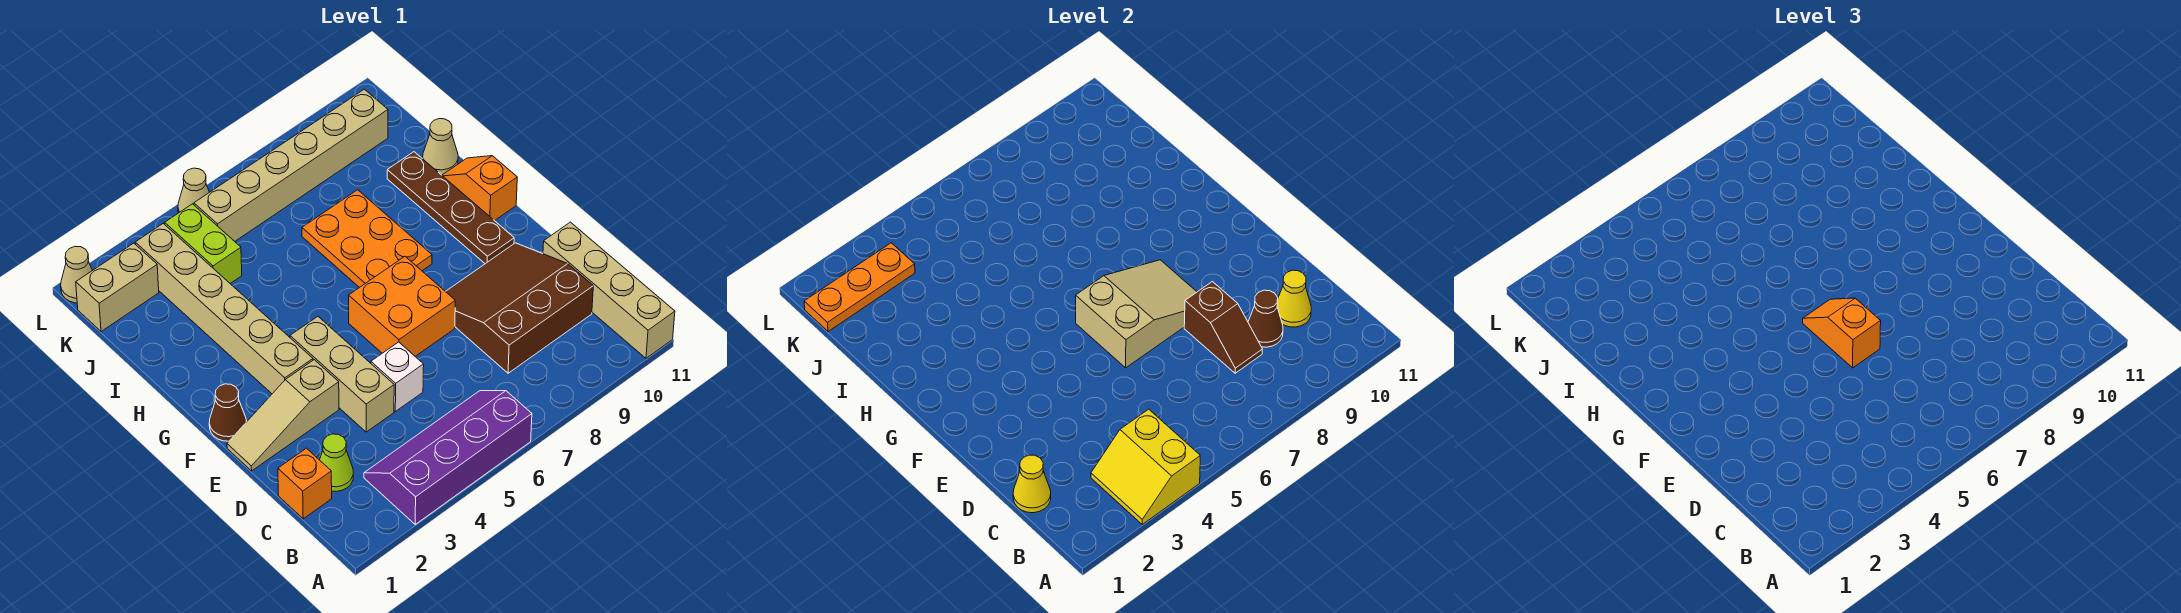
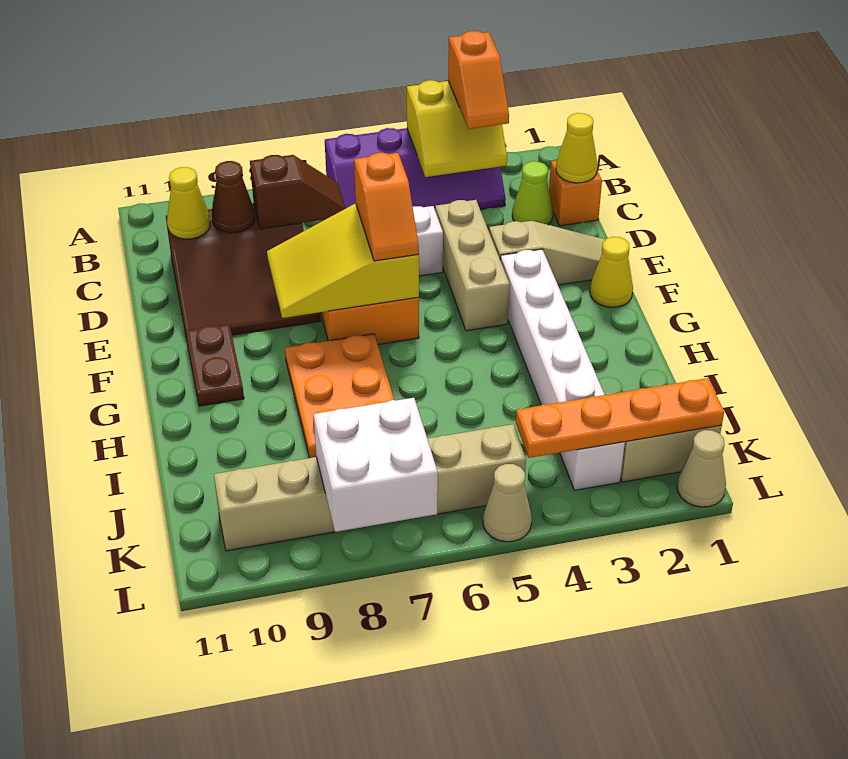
yellow slope A3:B4 level 2 top 4 -> yellow slope A3:B4 level 2 top A
tan brick A11:D11 level 1 -> none
brown slope C8:D8 level 2 top D -> brown slope C7:C8 level 2 top 8
tan slope E6:F8 level 2 top 6 -> yellow slope E6:F8 level 2 top 6
brown cone F1 level 1 -> yellow cone F1 level 1
tan brick F3:K3 level 1 -> white brick F3:K3 level 1
brown plate F10:I10 level 1 -> brown plate F10:G10 level 1
orange slope G11:H11 level 1 top G -> orange slope A3:B3 level 3 top A
tan cone I11 level 1 -> none
lime brick J4:K4 level 1 -> none
orange plate K1:K3 level 2 -> orange plate K1:K4 level 2
none -> white brick K7:L8 level 2

